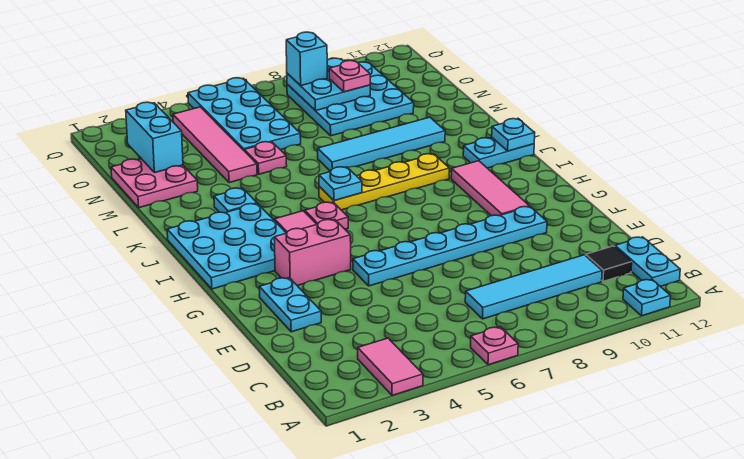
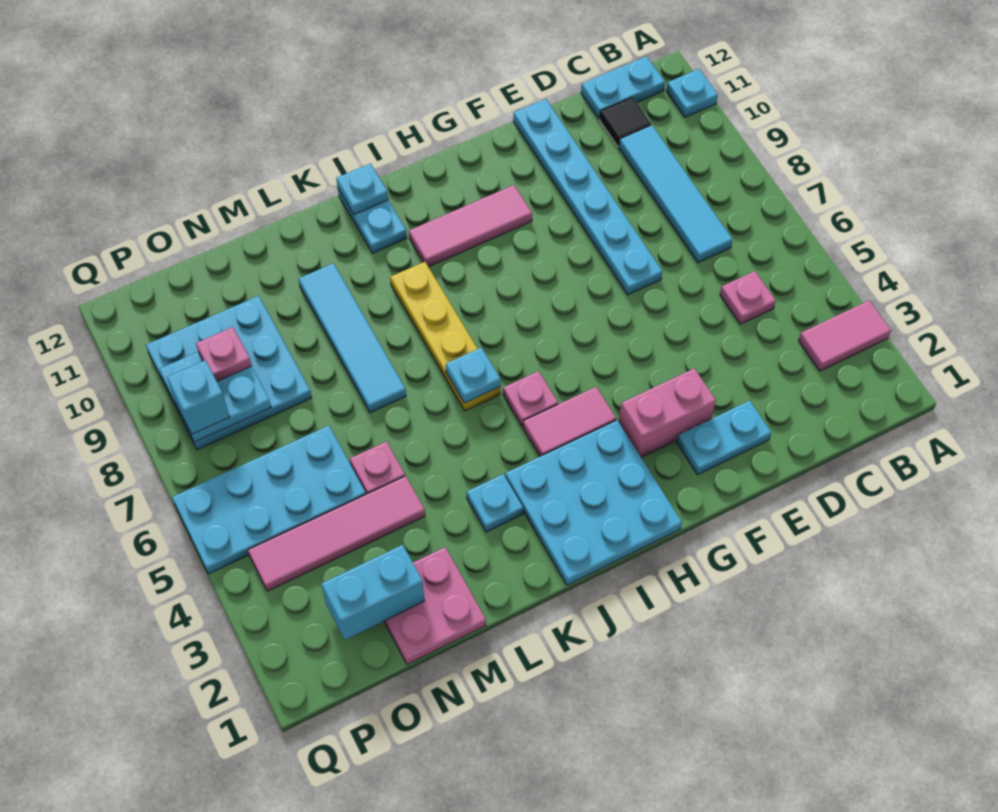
pink plate A6 level 1 -> pink plate C5 level 1
cyan plate F5:F10 level 1 -> cyan plate E7:E12 level 1
pink brick G3:G4 level 1 -> pink brick F3:G3 level 1

